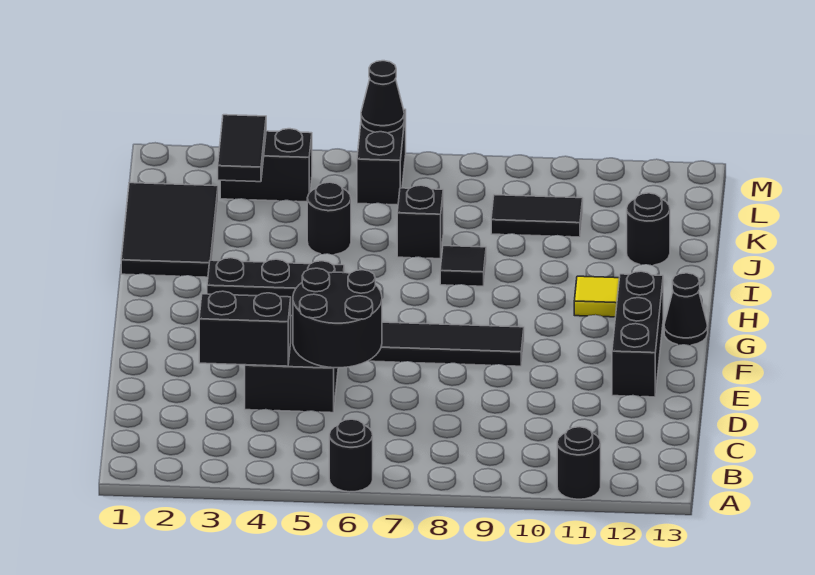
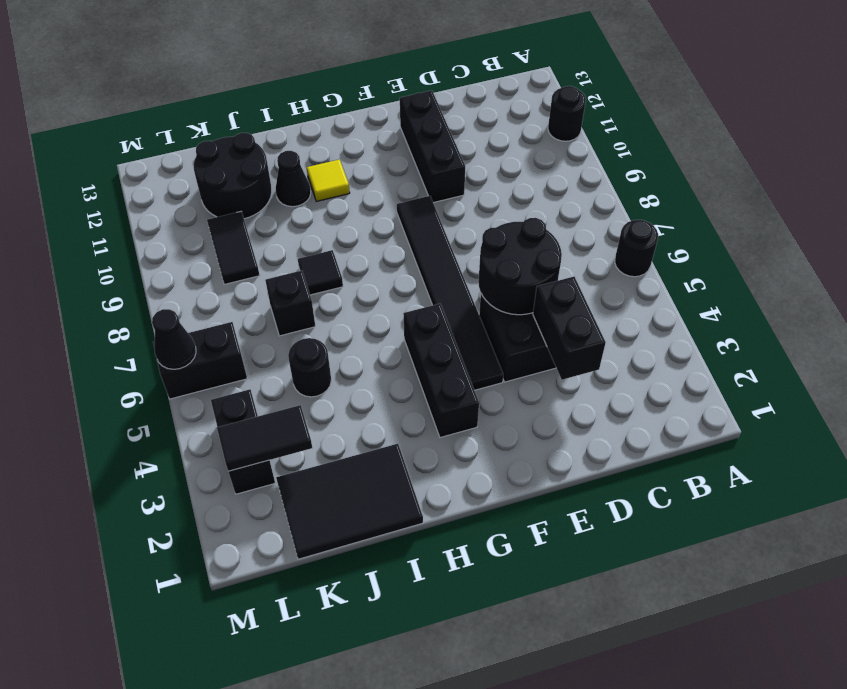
black brick E12:G12 level 1 -> black brick E10:E12 level 1
black cone G13 level 1 -> black cone I11 level 1
black round brick J12 level 1 -> black round brick J11:K12 level 1

